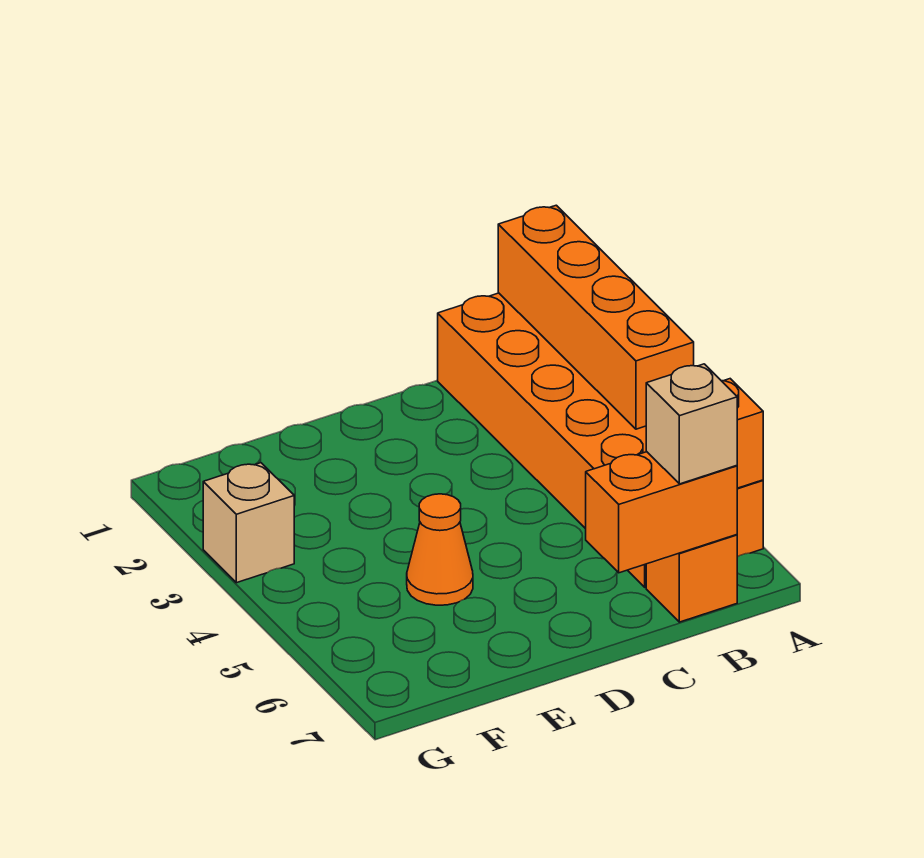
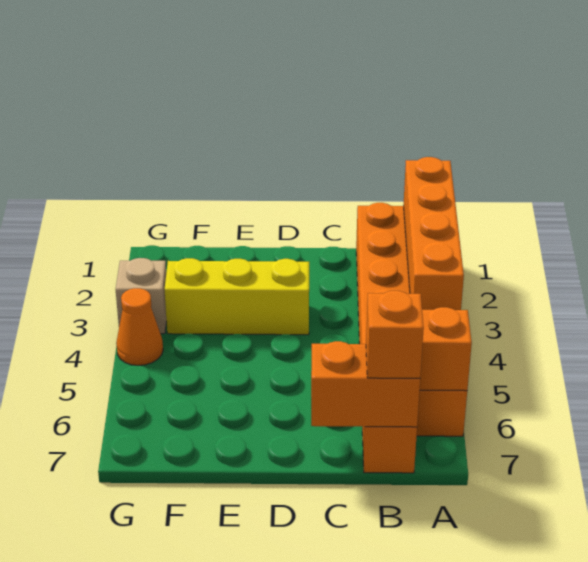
tan brick B7 level 3 -> orange brick B7 level 3
none -> yellow brick D3:F3 level 1
orange cone E5 level 1 -> orange cone G4 level 1

